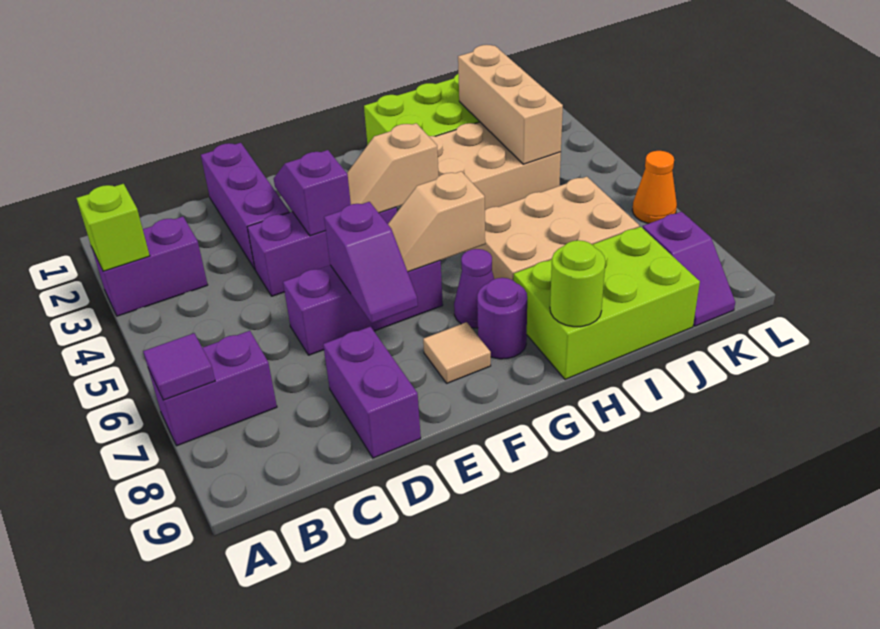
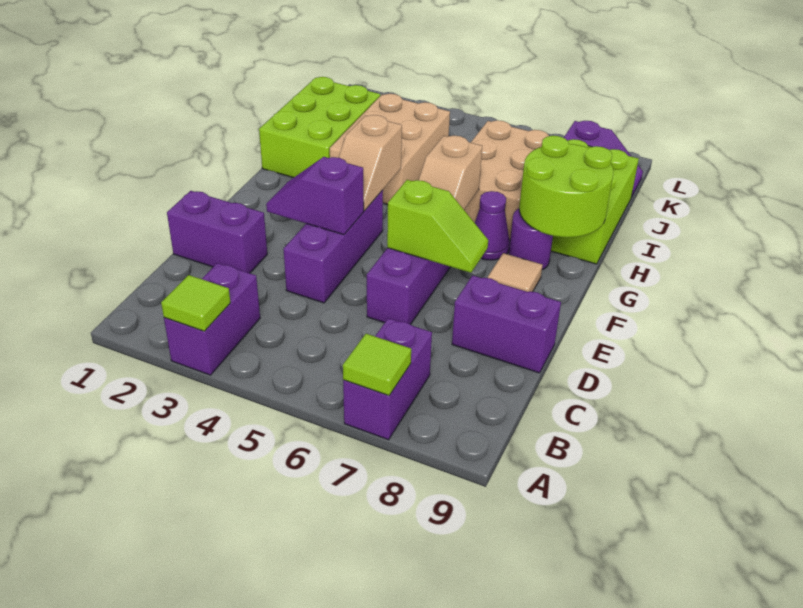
lime brick A3 level 2 -> lime tile A3 level 2
purple tile A7 level 2 -> lime tile A7 level 2
purple brick D1:D3 level 1 -> purple brick D1:D2 level 1
purple slope E6:E7 level 2 top 6 -> lime slope E6:E7 level 2 top 6
lime round brick H9 level 2 -> lime round brick G8:H9 level 2
tan brick J2:J4 level 2 -> none
orange cone L6 level 1 -> none

